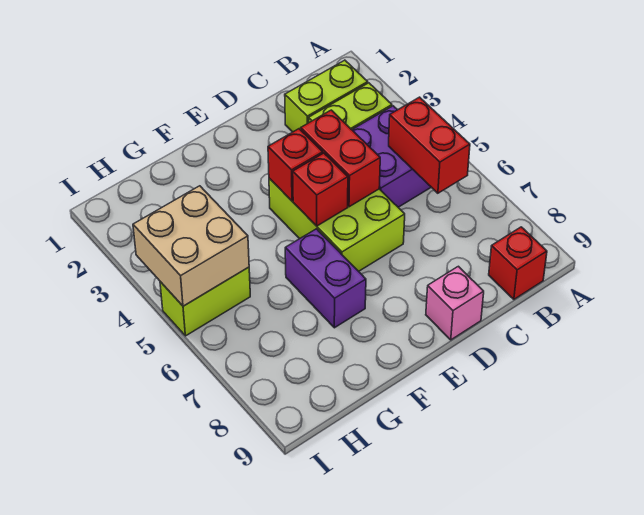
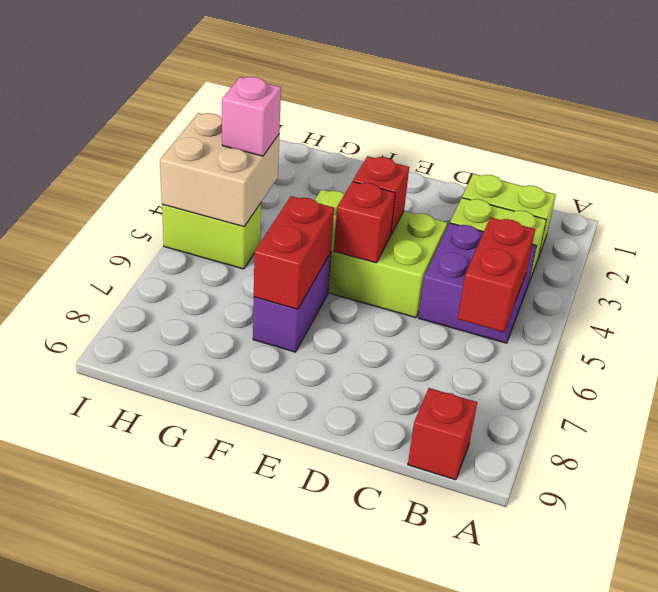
lime brick D4:E6 level 1 -> lime brick D4:F5 level 1
red brick D4:D5 level 2 -> red brick F6:F7 level 2
pink brick D9 level 1 -> pink brick H4 level 3

